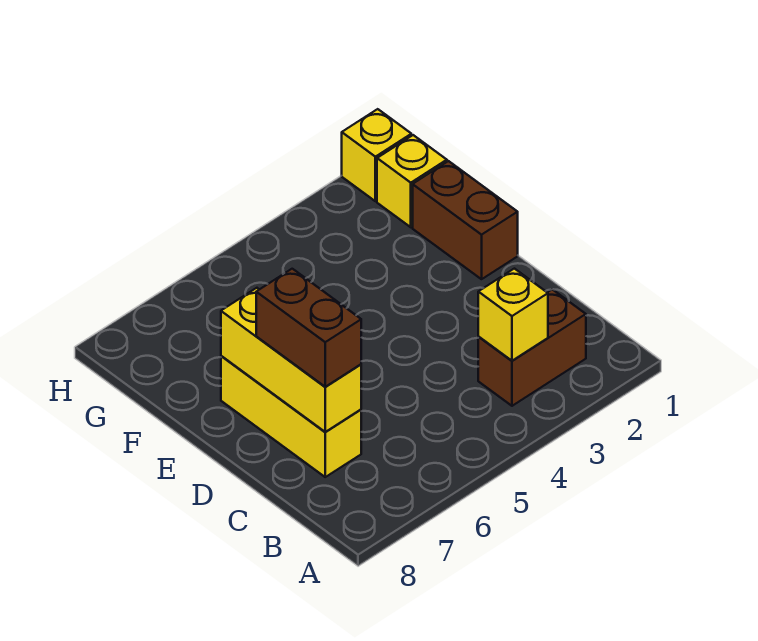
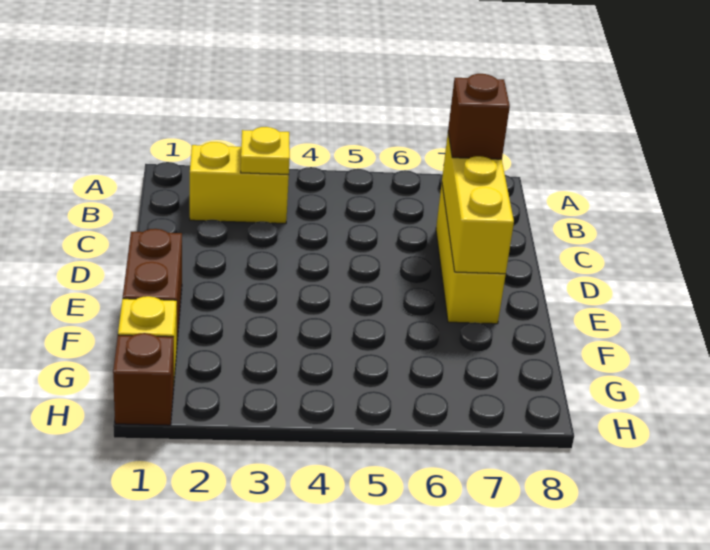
brown brick B2:B3 level 1 -> yellow brick B2:B3 level 1
yellow brick B3 level 2 -> yellow plate B3 level 2
brown brick C7:D7 level 3 -> brown brick C7 level 3
yellow brick H1 level 1 -> brown brick H1 level 1

